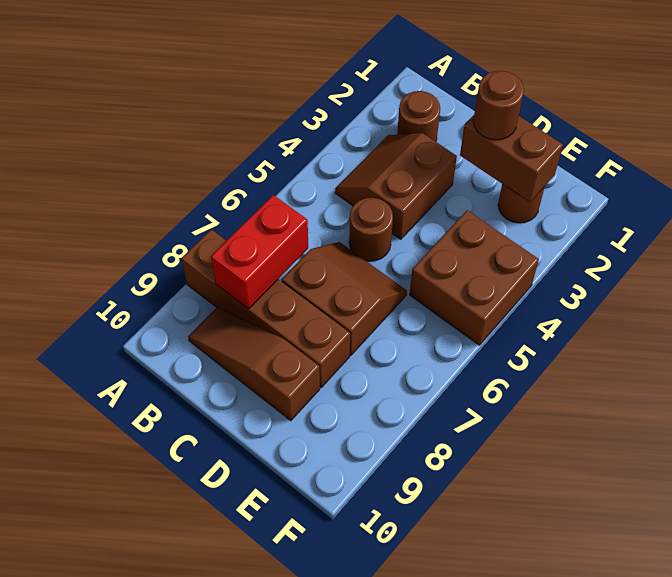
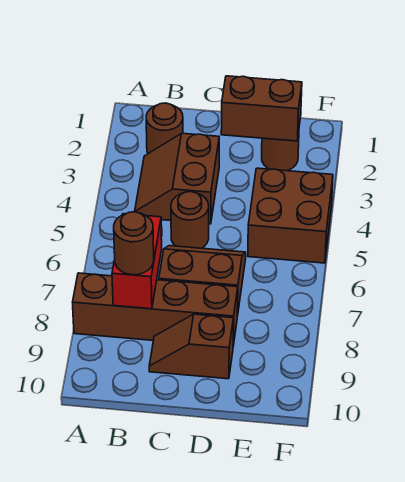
brown slope B9:D9 level 1 top D -> brown slope C9:D9 level 1 top D
brown round brick D2 level 3 -> brown round brick B8 level 3

